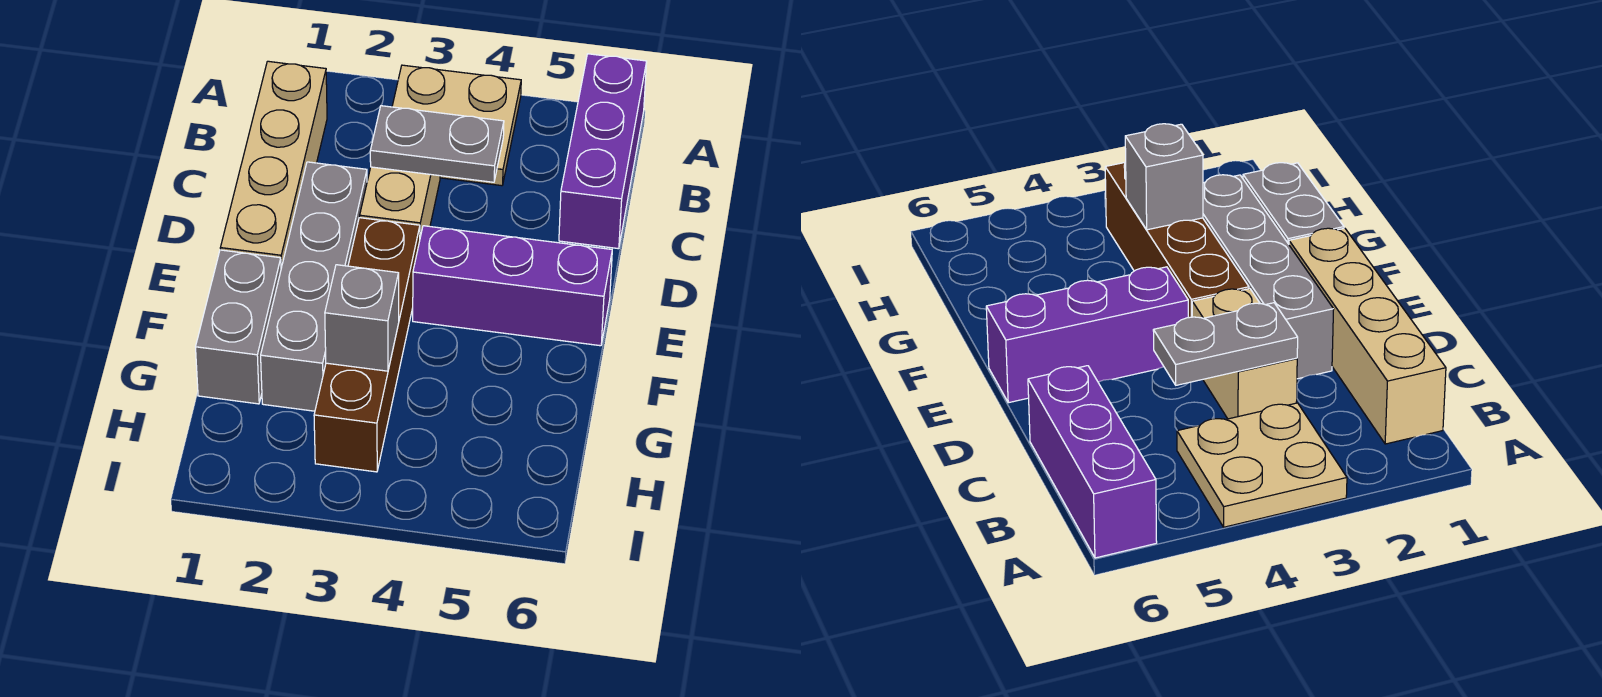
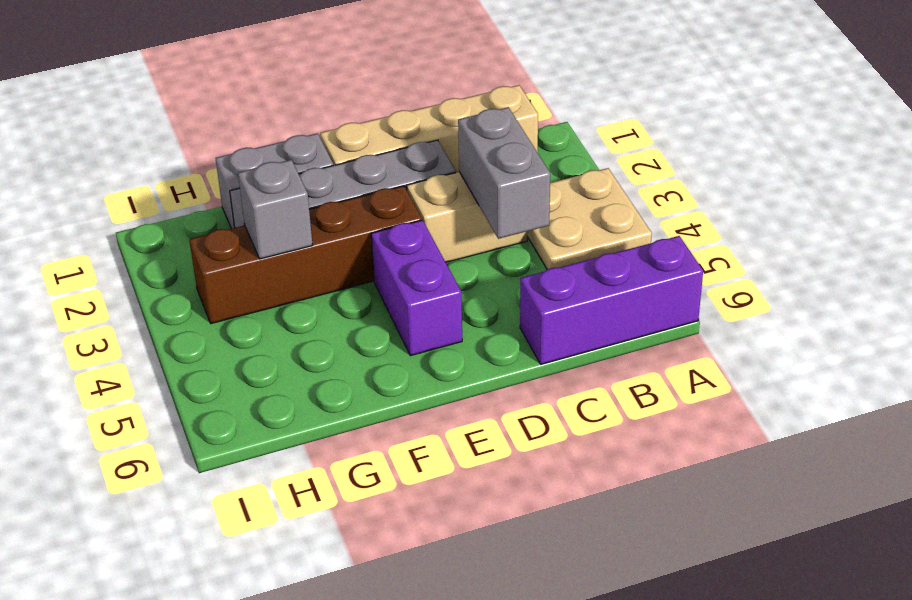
grey plate C3:C4 level 2 -> grey brick C3:C4 level 2
purple brick E4:E6 level 1 -> purple brick E4:E5 level 1

